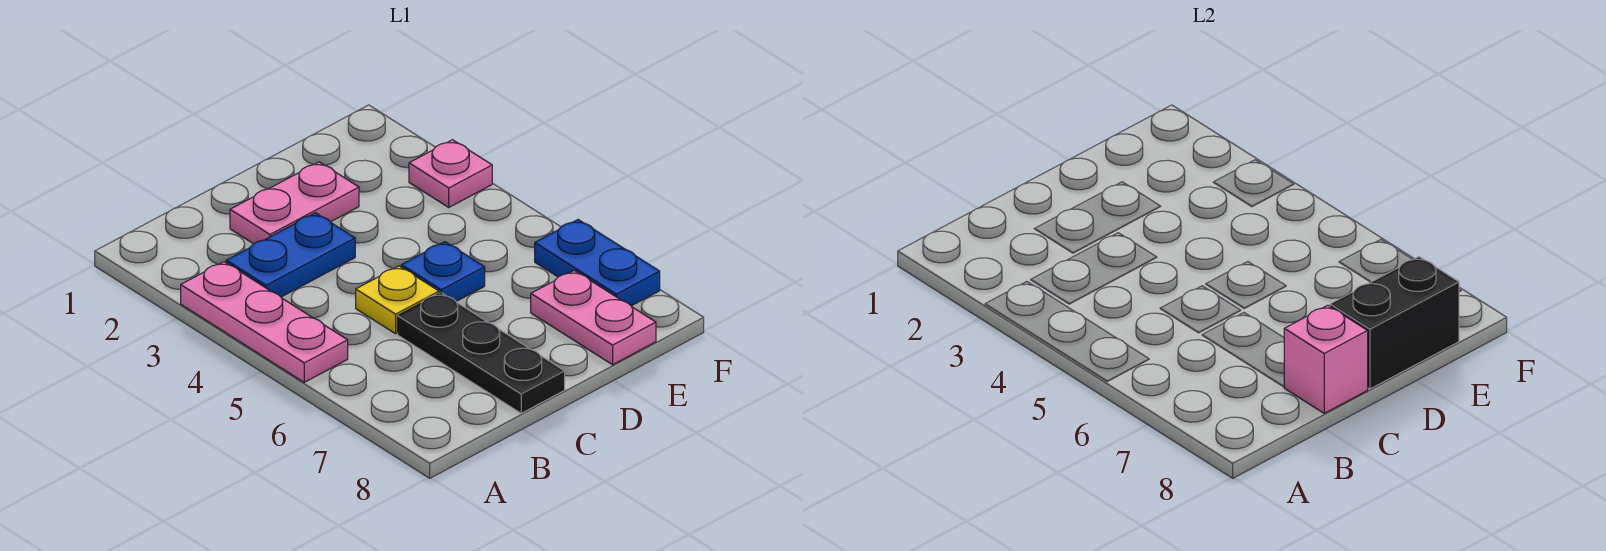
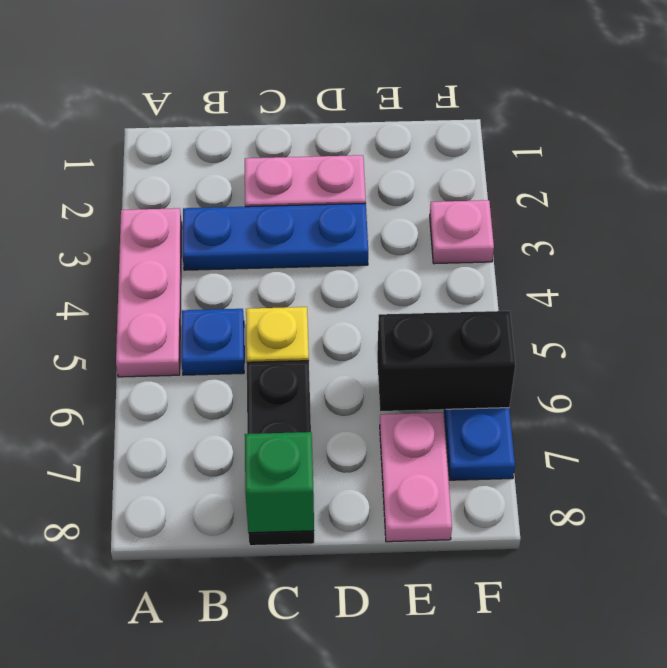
blue plate B3:C3 level 1 -> blue plate B3:D3 level 1
pink brick C8 level 2 -> green brick C8 level 2
blue plate D5 level 1 -> blue plate B5 level 1
black brick D8:E8 level 2 -> black brick E6:F6 level 2

